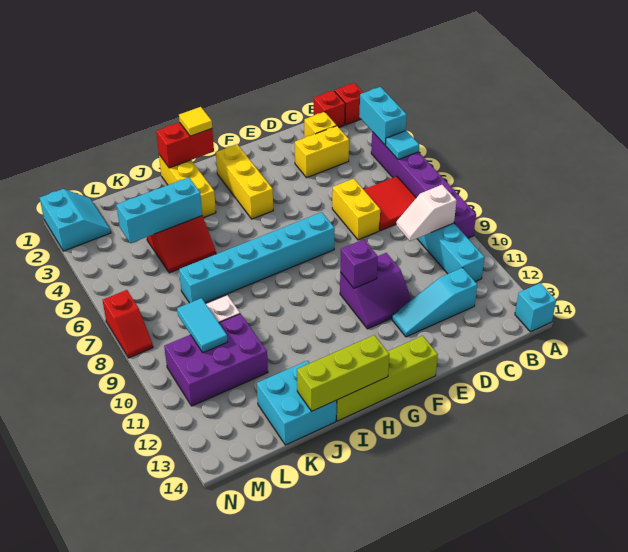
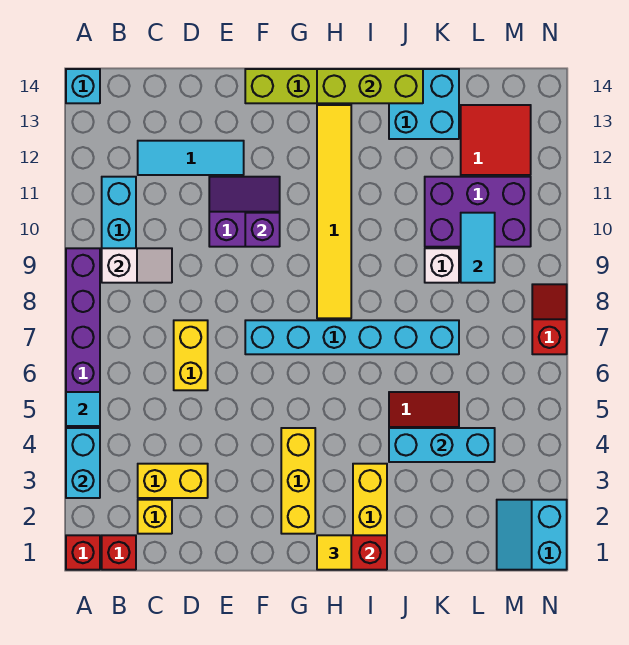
red tile B6:C7 level 1 -> red tile L12:M13 level 1
cyan slope C12:E12 level 1 top C -> cyan tile C12:E12 level 1
none -> yellow tile H8:H13 level 1

